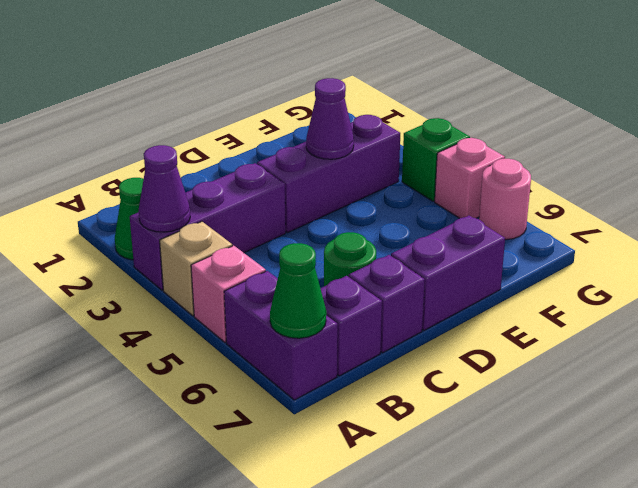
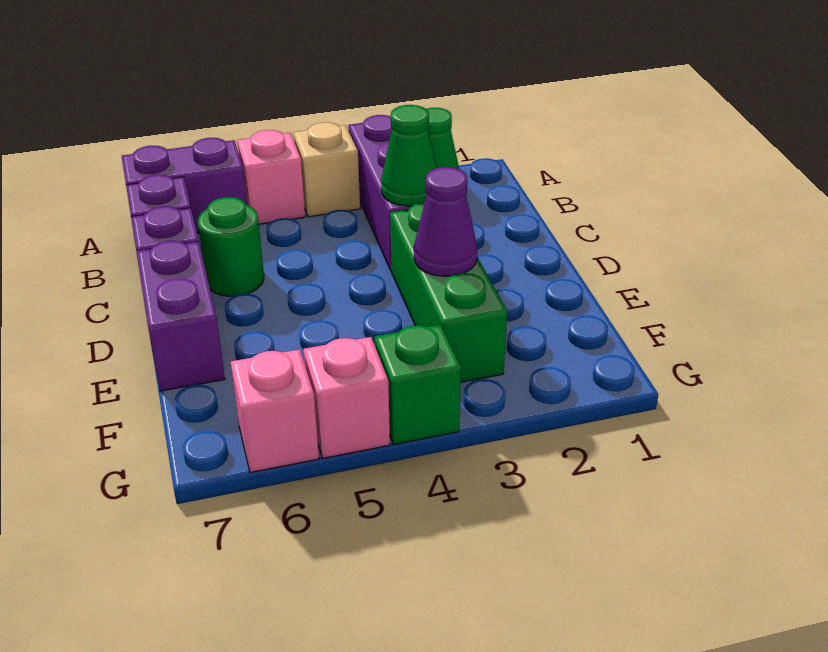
purple cone A3 level 2 -> none
green cone A7 level 2 -> green cone C3 level 2
purple brick D3:F3 level 1 -> green brick D3:F3 level 1
pink round brick G6 level 1 -> pink brick G6 level 1

